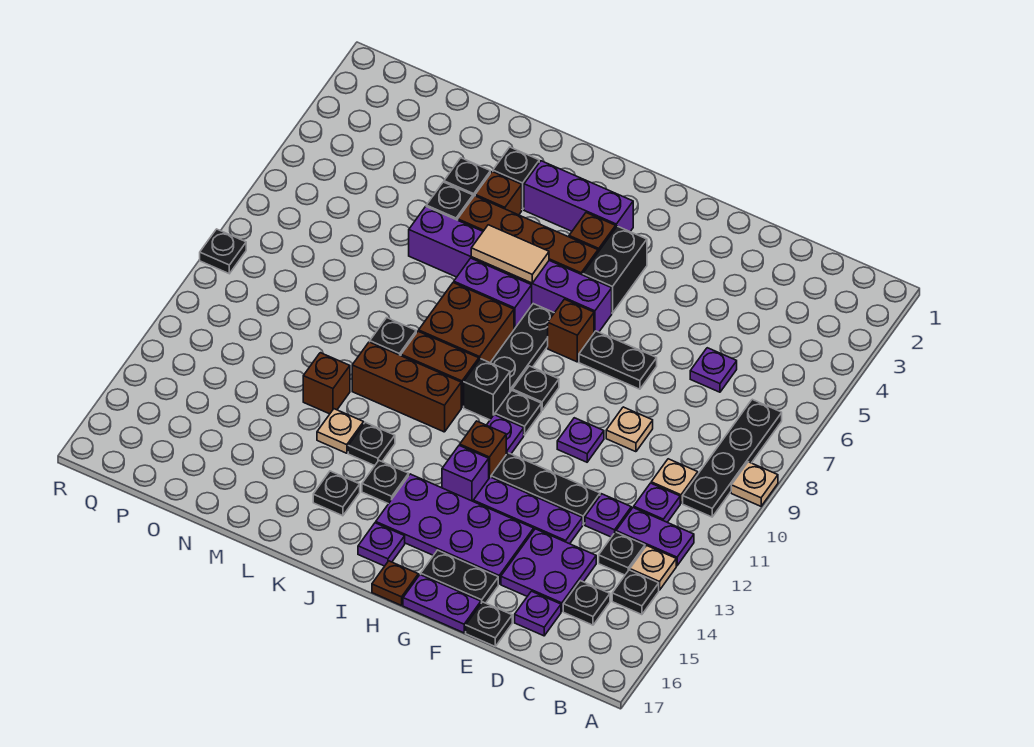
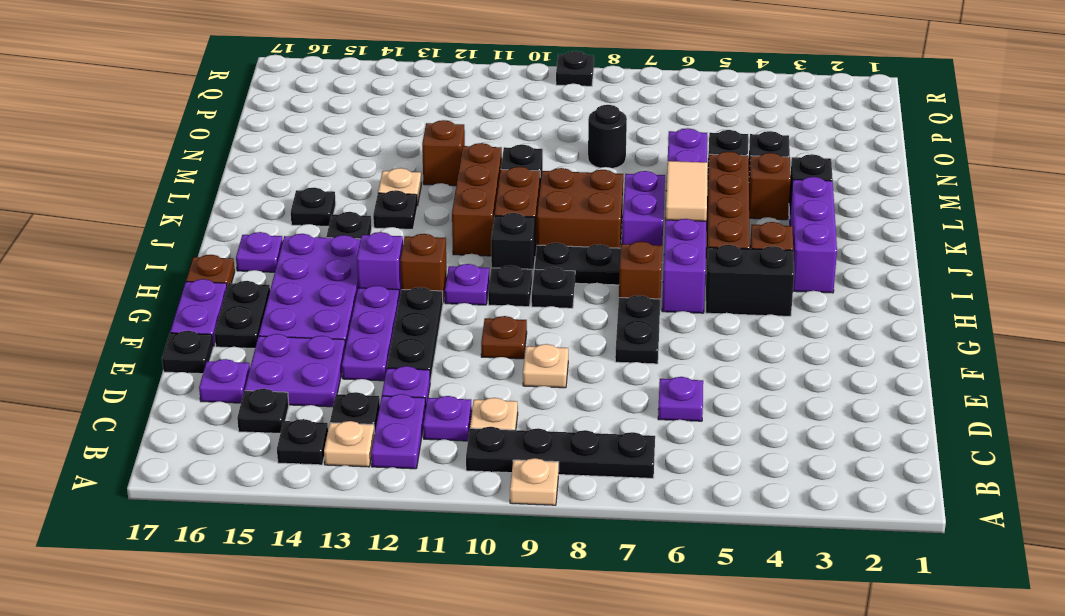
purple plate F10 level 1 -> brown plate F10 level 1
none -> black round brick N8 level 1

